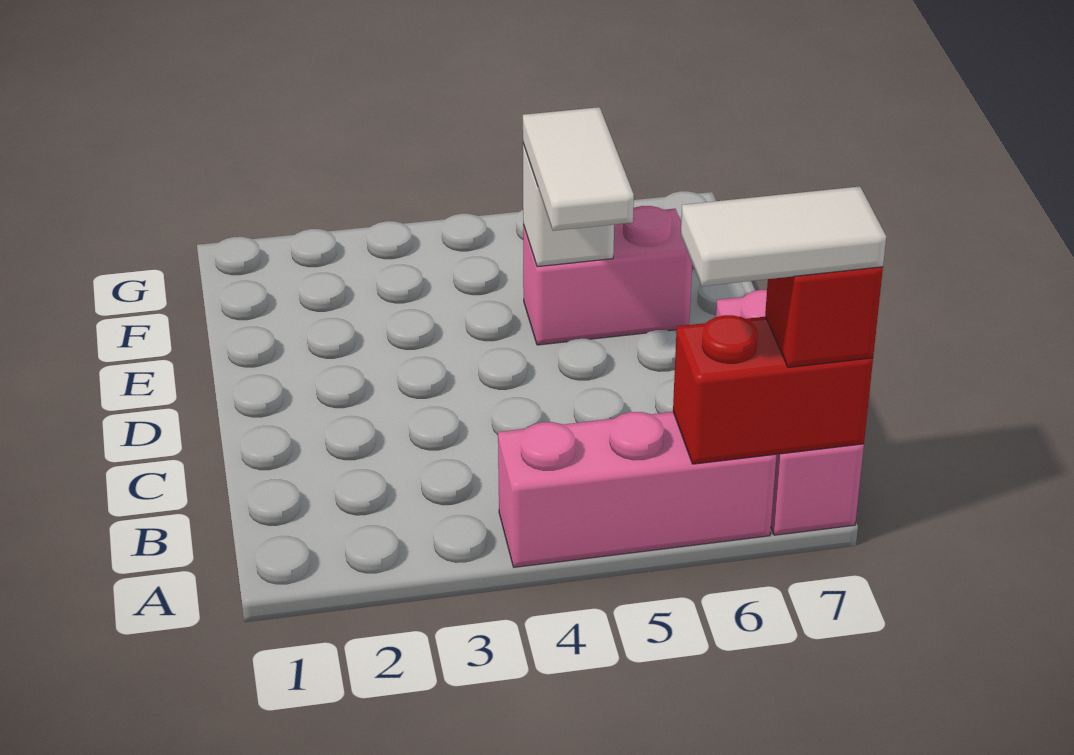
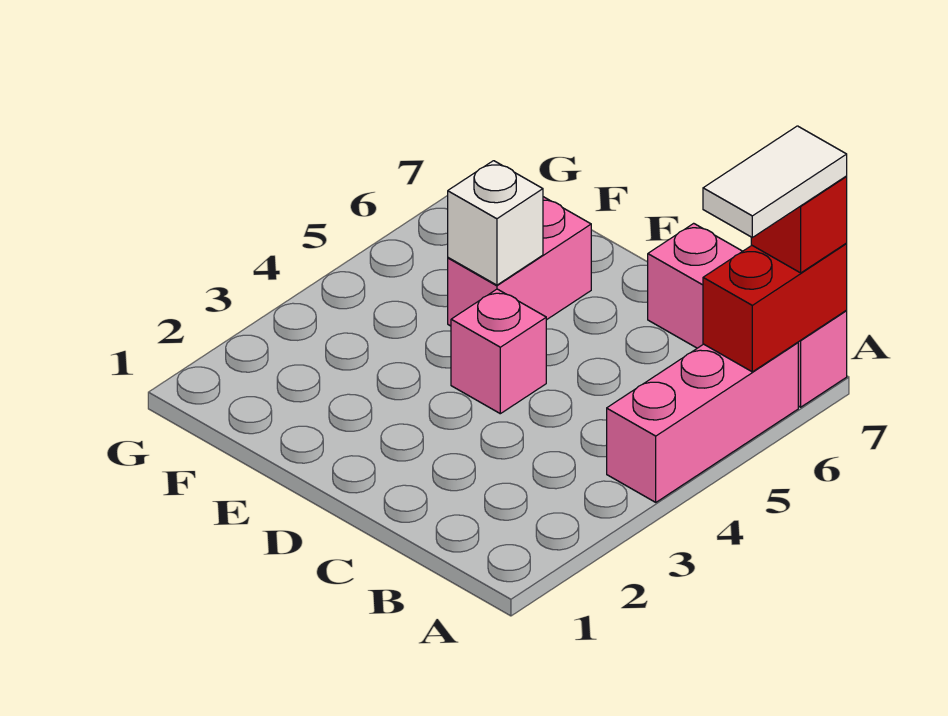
none -> pink brick D4 level 1
white tile D5:E5 level 3 -> none

